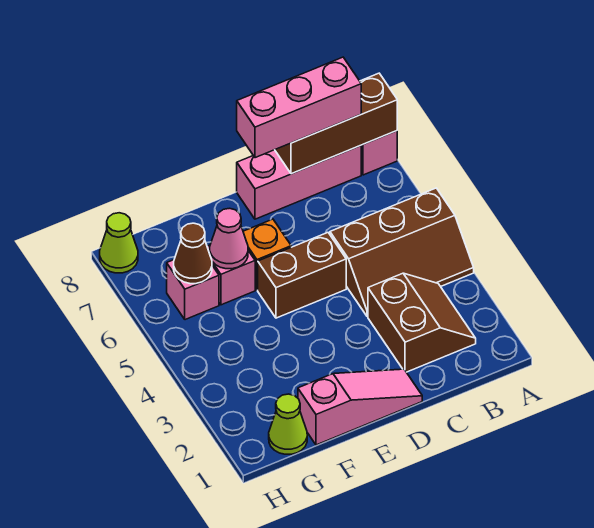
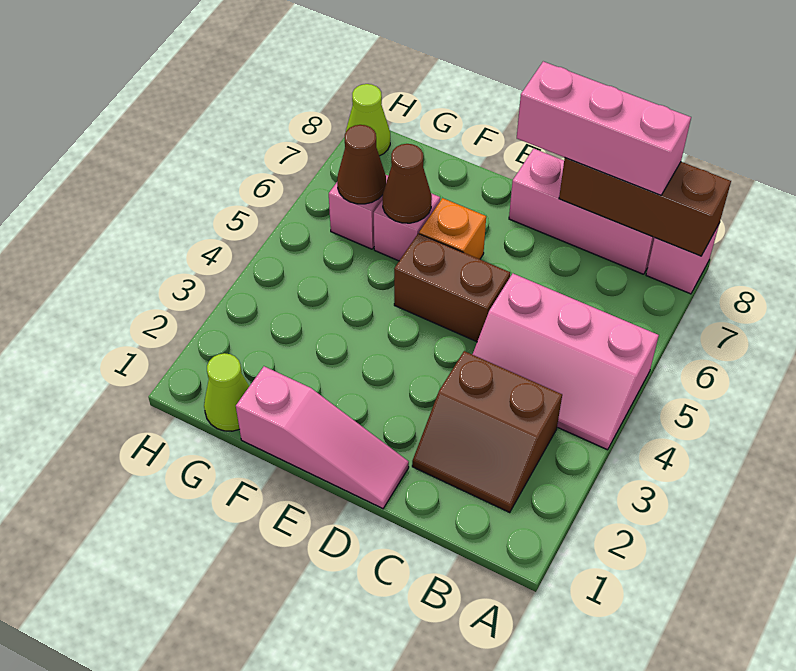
brown slope A4:C5 level 1 top 5 -> pink slope A4:C5 level 1 top 5
brown slope B2:C3 level 1 top C -> brown slope B2:C3 level 1 top 3
pink cone F6 level 2 -> brown cone F6 level 2

